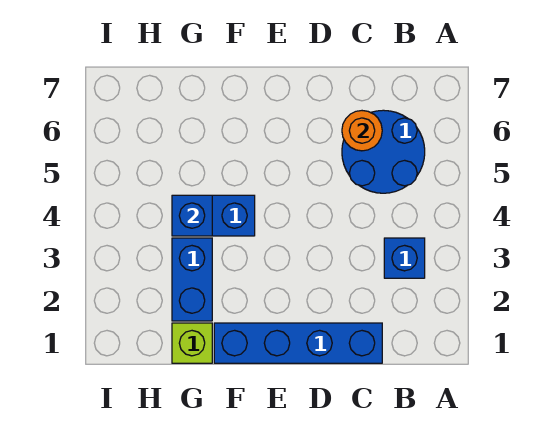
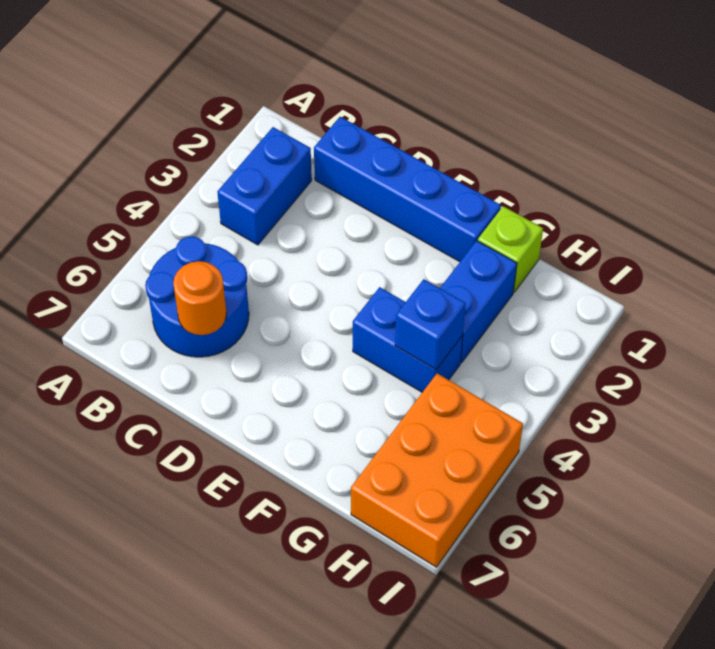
blue brick B3 level 1 -> blue brick B2:B3 level 1
none -> orange brick H5:I7 level 1

